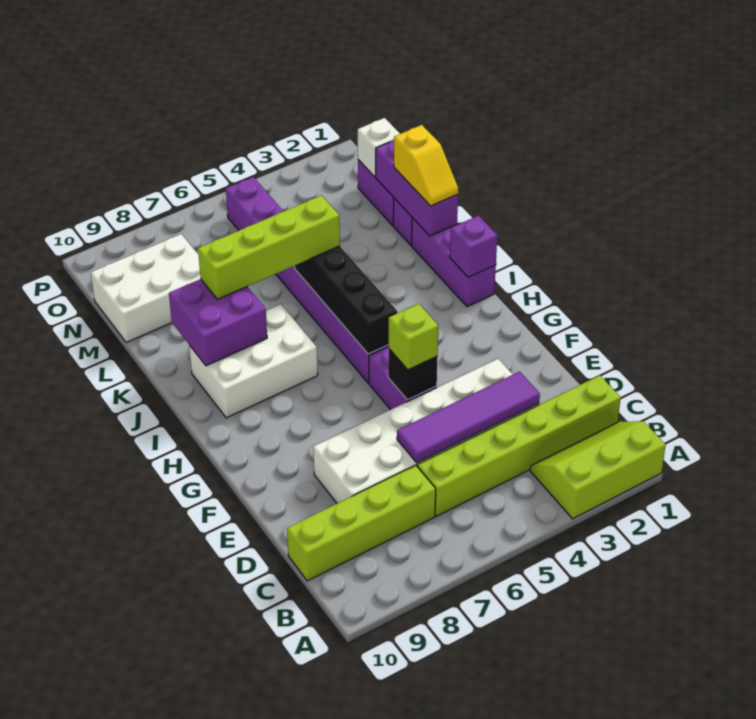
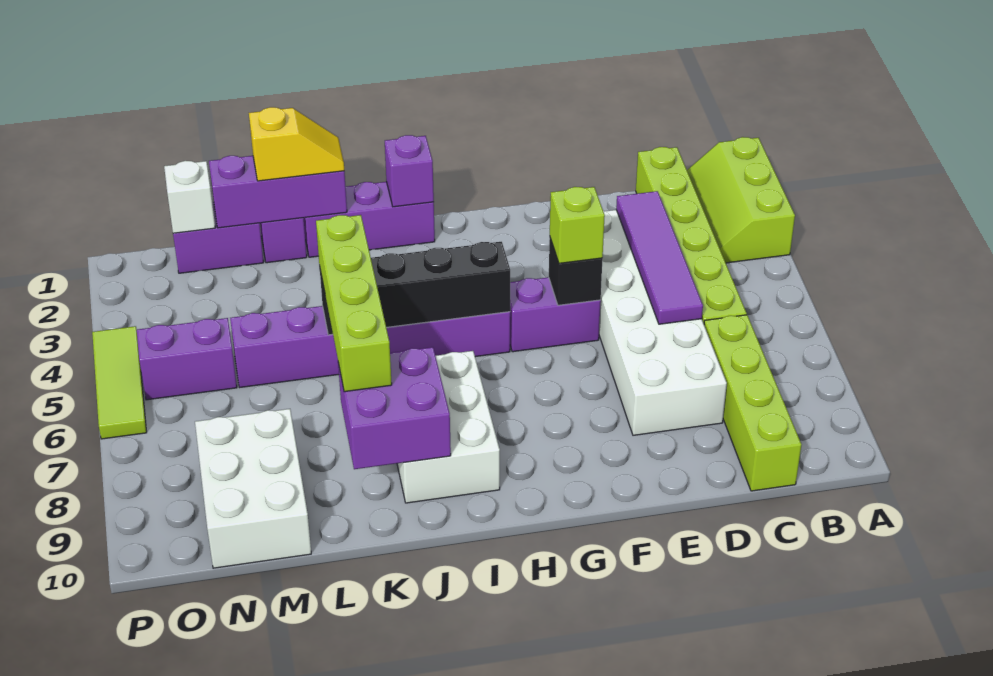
none -> lime tile P4:P6 level 1

